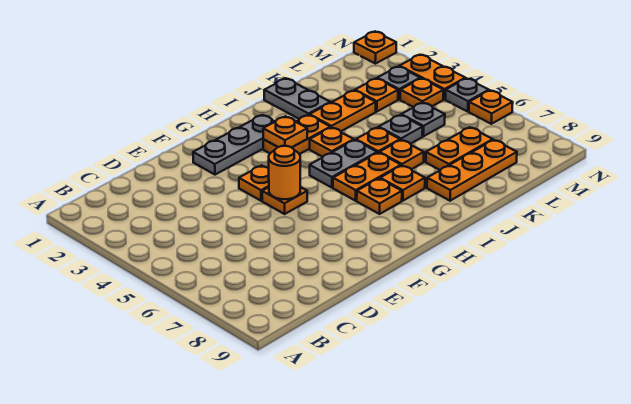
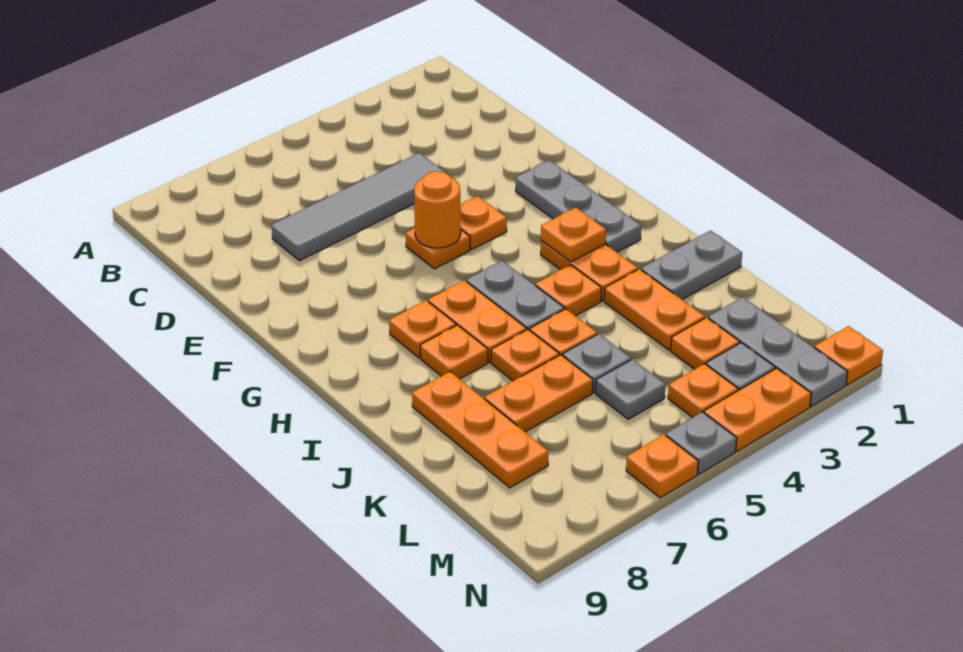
none -> grey tile D4:D7 level 1
orange plate K7:L7 level 1 -> orange plate K6:K7 level 1
none -> grey plate L2:N2 level 1

